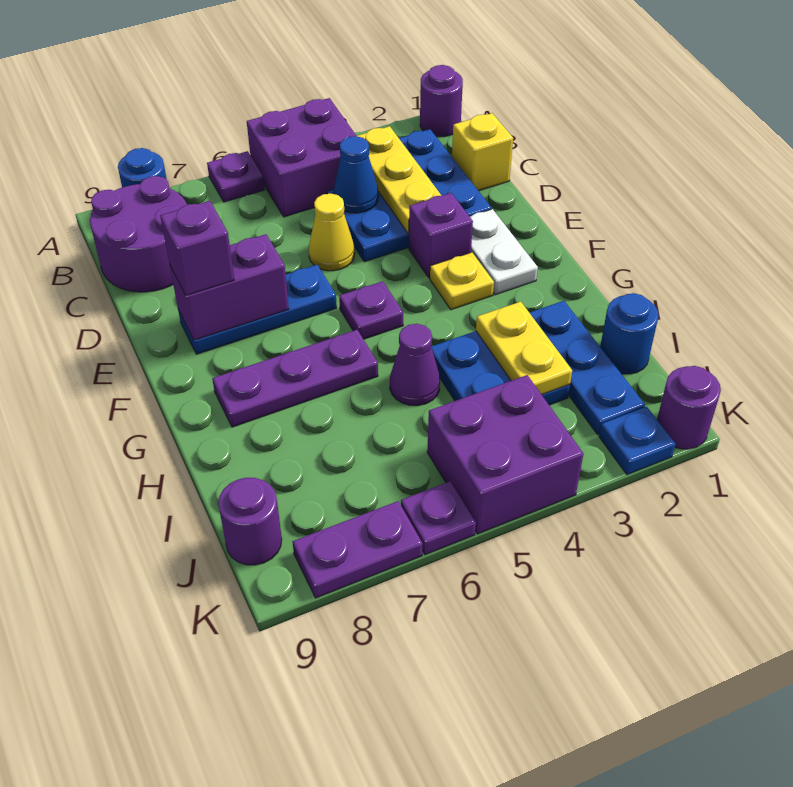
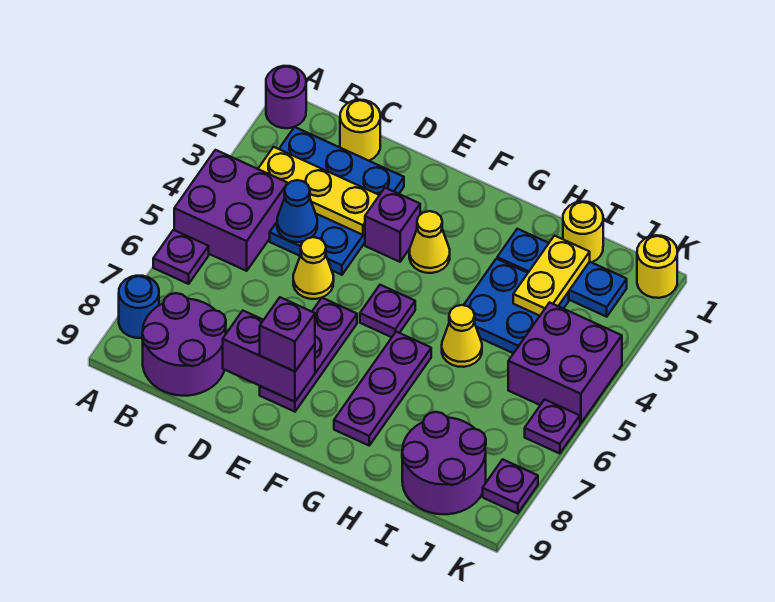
yellow brick C1 level 1 -> yellow round brick C1 level 1
white plate E2:F2 level 1 -> none
blue plate E6:E8 level 1 -> purple plate E6:E8 level 1
purple brick E7:E8 level 2 -> purple brick D8:E8 level 2
yellow plate F3 level 1 -> yellow cone F3 level 1
yellow plate H3:I3 level 2 -> yellow plate I2:I3 level 2
purple cone H5 level 1 -> yellow cone H5 level 1
blue round brick I1 level 1 -> yellow round brick I1 level 1
purple round brick J9 level 1 -> purple round brick I8:J9 level 1
purple round brick K1 level 1 -> yellow round brick K1 level 1
blue plate K2 level 1 -> none
purple plate K7:K8 level 1 -> purple plate K8 level 1

